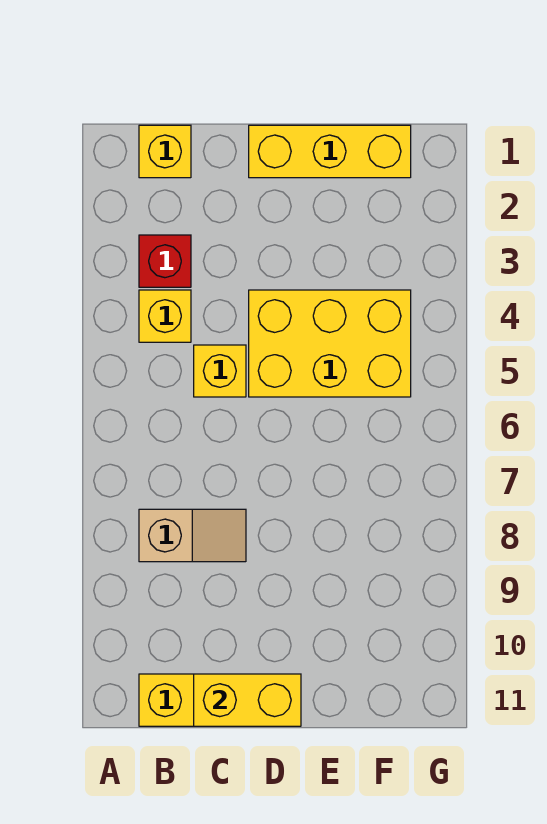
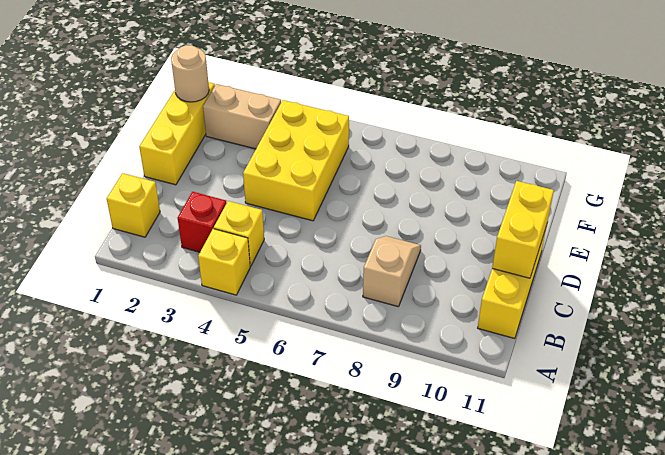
yellow brick C5 level 1 -> yellow brick A4 level 1
none -> tan round brick F1 level 2
none -> tan brick F2:F3 level 1

